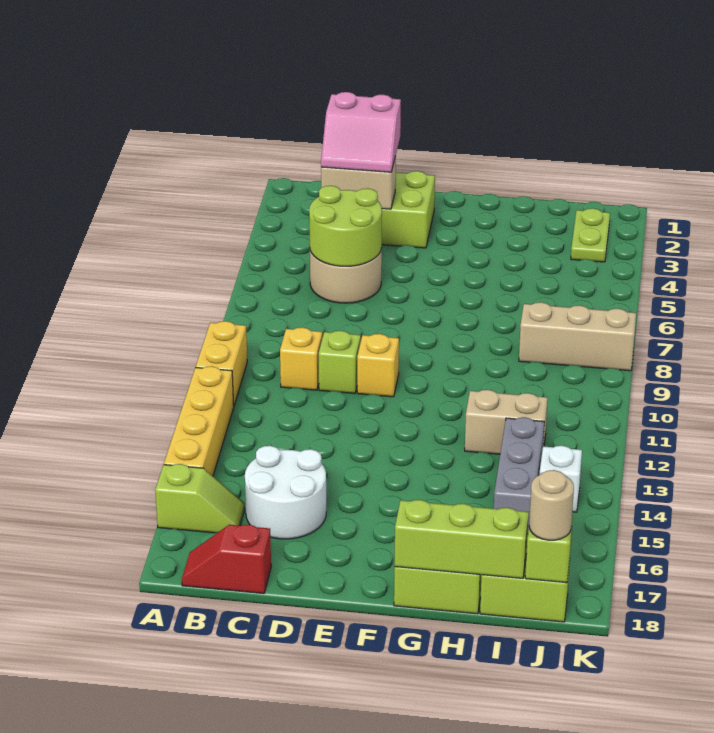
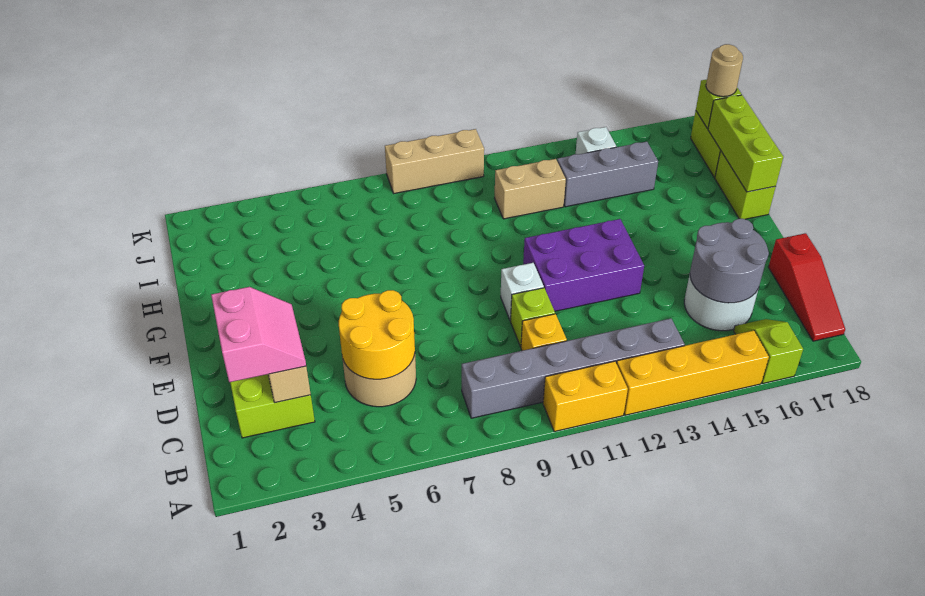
none -> grey brick B8:B13 level 1
red slope B18:C18 level 1 top C -> red slope B18:D18 level 1 top D
lime round brick C5:D6 level 2 -> yellow round brick C5:D6 level 2
none -> grey round brick C15:D16 level 2
yellow brick E10 level 1 -> white brick E10 level 1
none -> purple brick E11:F13 level 1
tan brick H12:I12 level 1 -> tan brick I11:I12 level 1
tan brick I8:K8 level 1 -> tan brick K8:K10 level 1
lime plate J2:J3 level 1 -> none

